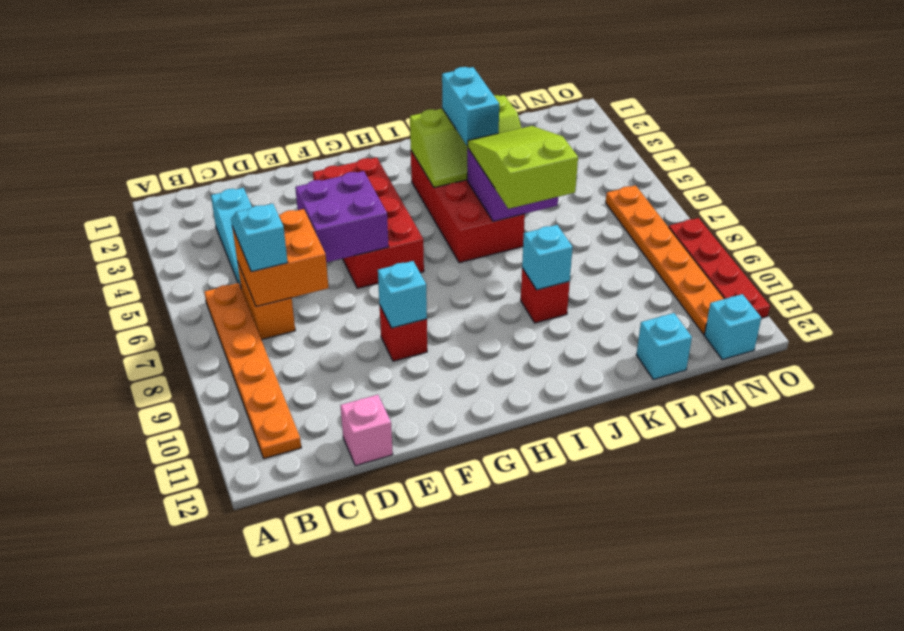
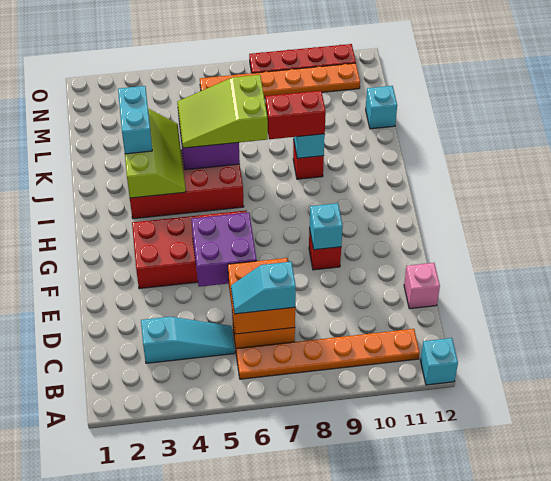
cyan brick J3:J4 level 3 -> cyan brick J3:K3 level 3
none -> red brick J8:J9 level 3
cyan brick N12 level 1 -> cyan brick A12 level 1

